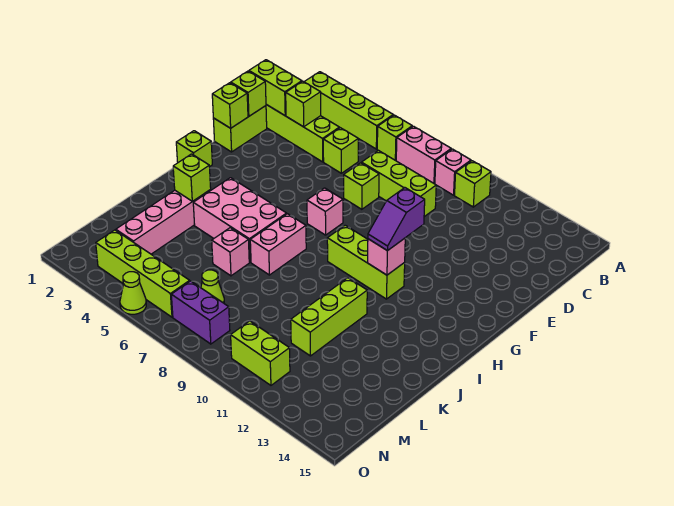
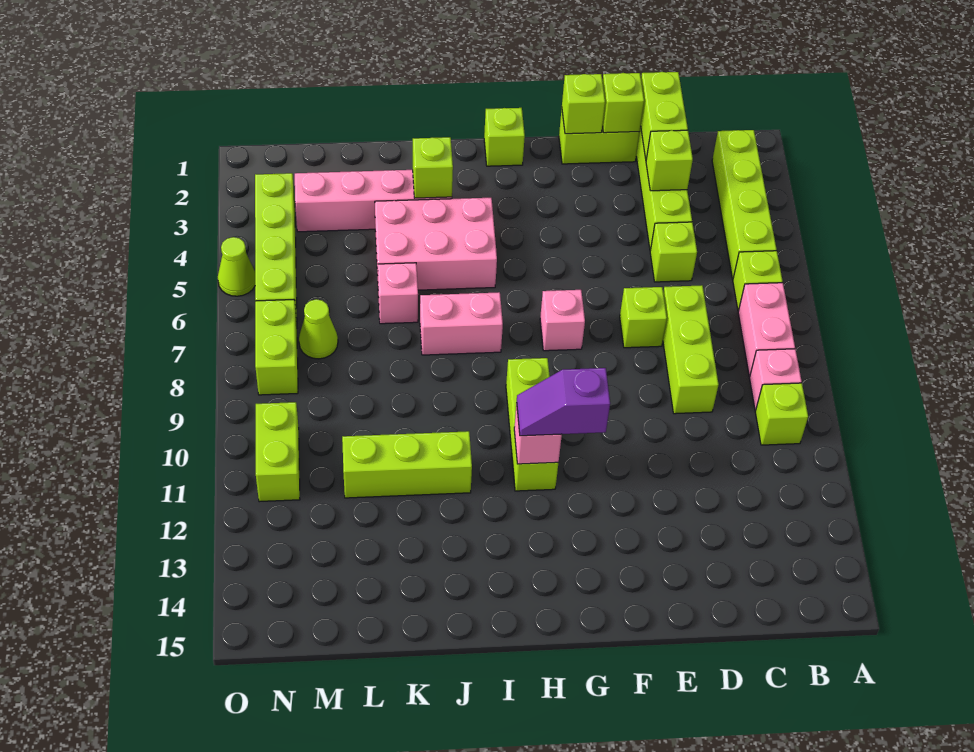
pink brick I4:J6 level 1 -> pink brick I4:K5 level 1
purple brick N7:N8 level 1 -> lime brick N7:N8 level 1

